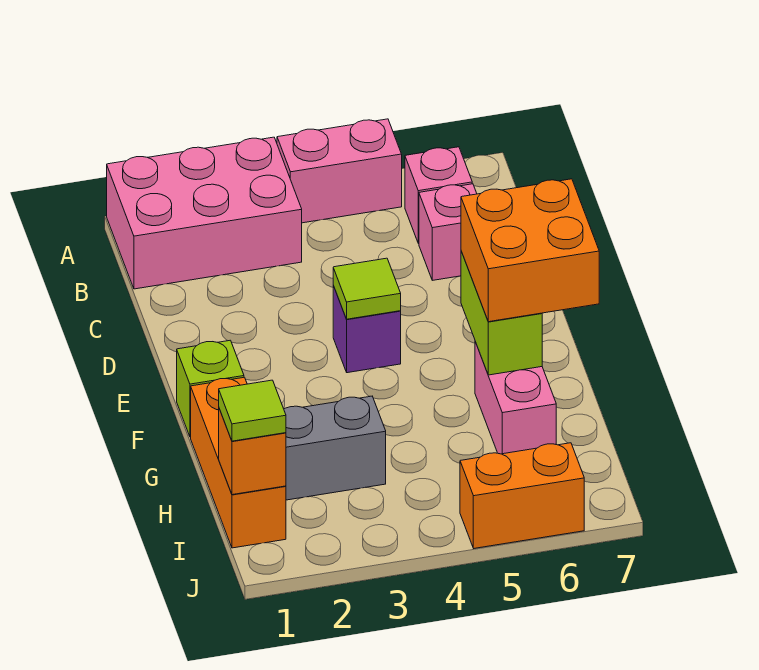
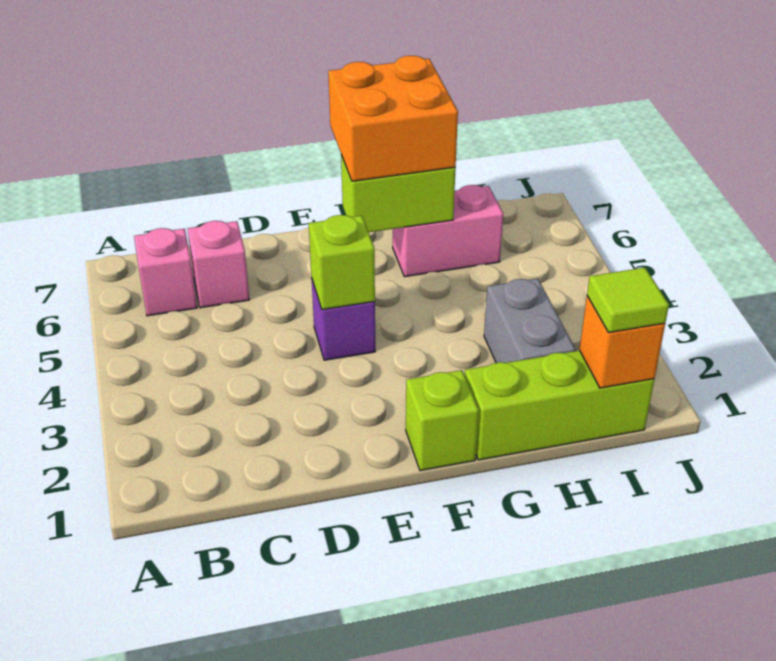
pink brick A1:B3 level 1 -> none
pink brick A4:A5 level 1 -> none
lime tile E4 level 2 -> lime brick E4 level 2
orange brick G1:I1 level 1 -> lime brick G1:I1 level 1
orange brick J5:J6 level 1 -> none

